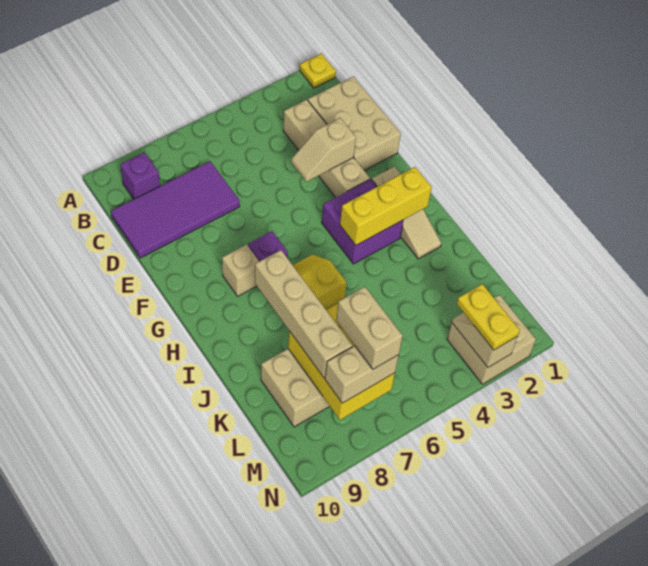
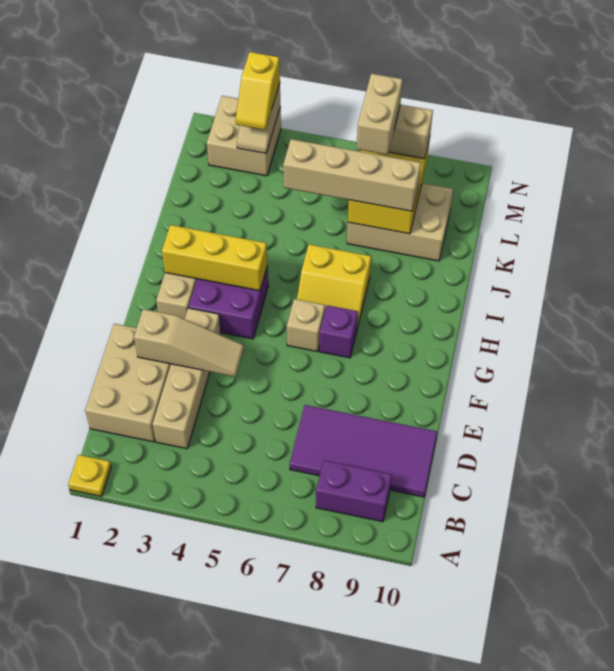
purple brick B9 level 1 -> purple brick B8:B9 level 1
tan slope E3:E4 level 2 top 3 -> tan slope E2:E4 level 2 top 2
tan brick G8 level 1 -> tan brick G6 level 1
tan brick I8:L8 level 3 -> tan brick K5:K8 level 3
yellow plate M3:N3 level 3 -> yellow slope M3:N3 level 3 top N

